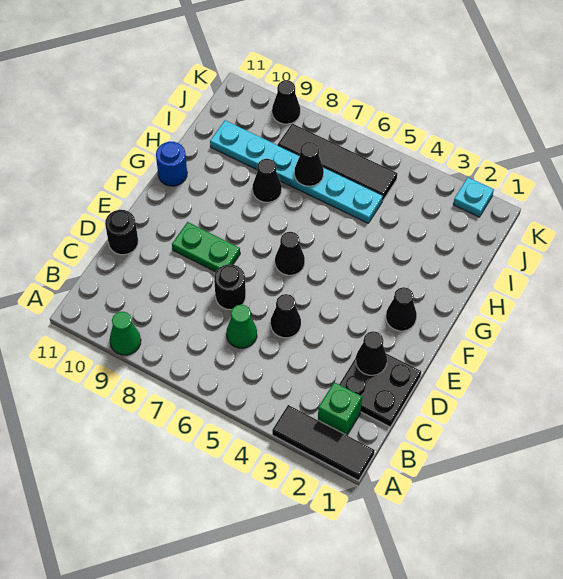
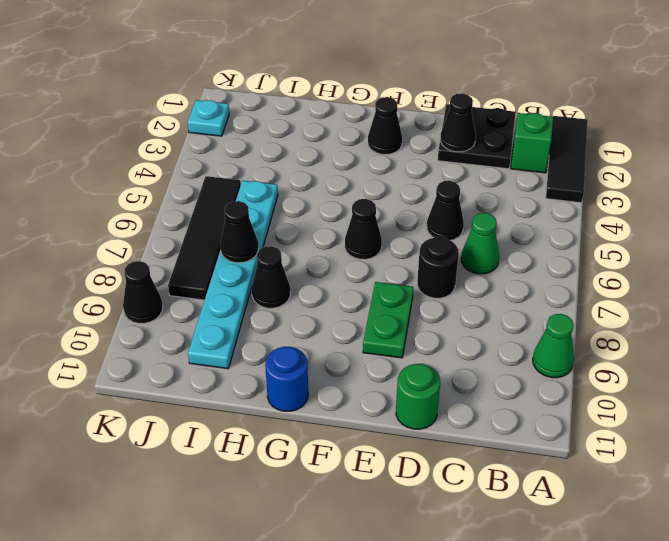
black round brick D11 level 1 -> green round brick D11 level 1

